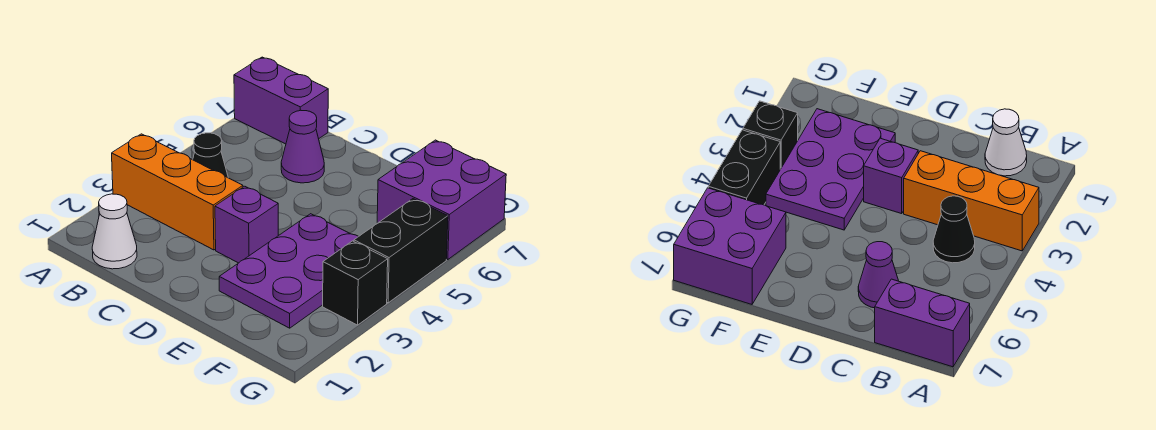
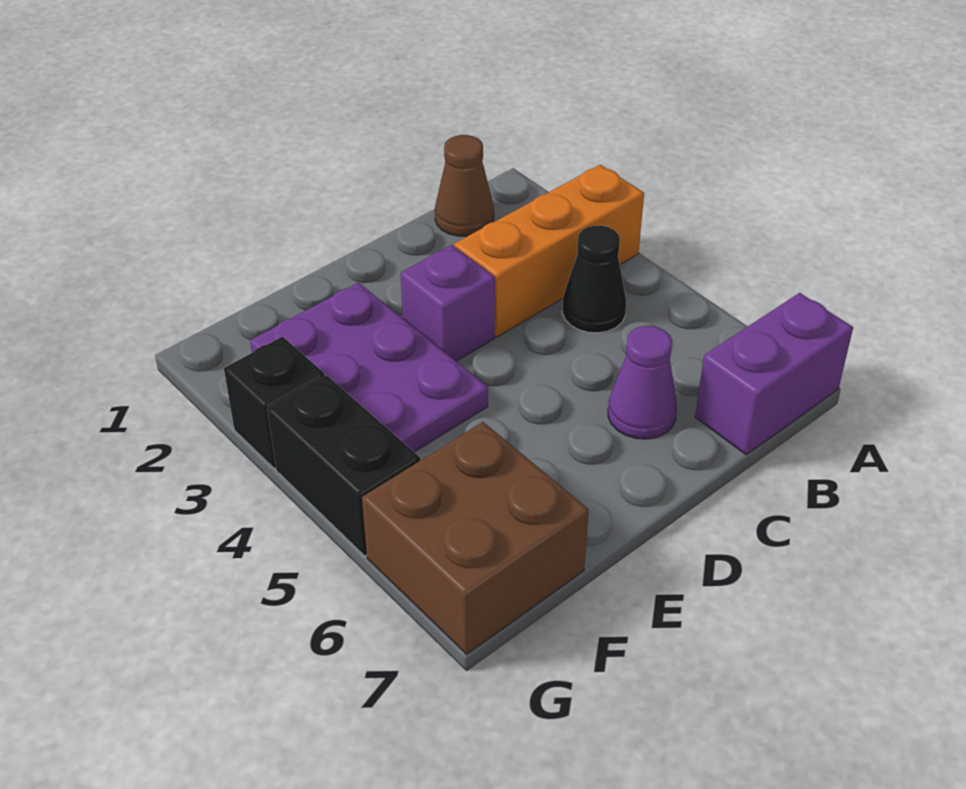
white cone B1 level 1 -> brown cone B1 level 1
purple brick F6:G7 level 1 -> brown brick F6:G7 level 1

